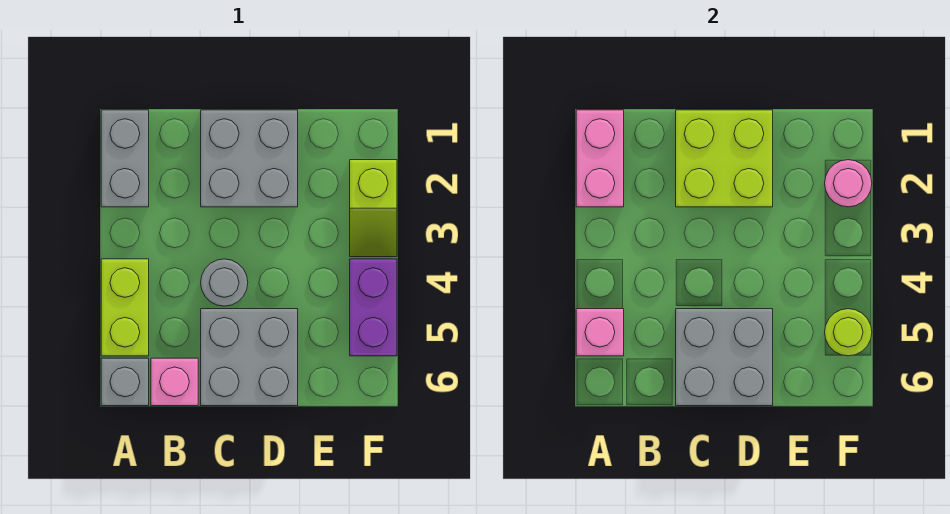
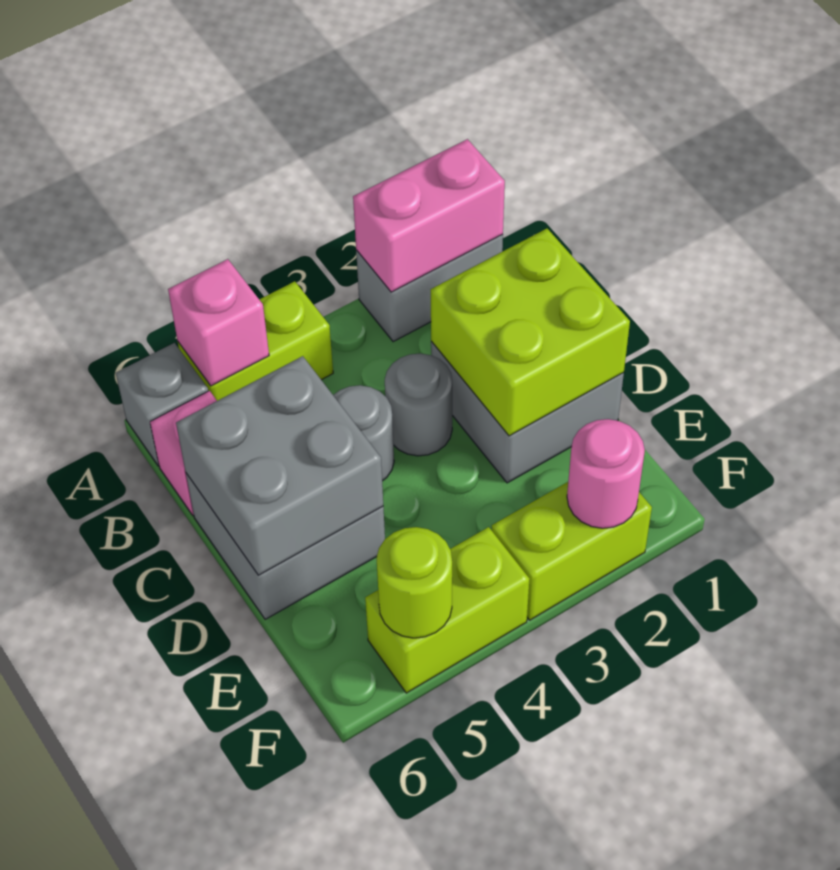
none -> grey round brick C3 level 1
lime slope F2:F3 level 1 top 2 -> lime brick F2:F3 level 1
purple brick F4:F5 level 1 -> lime brick F4:F5 level 1

